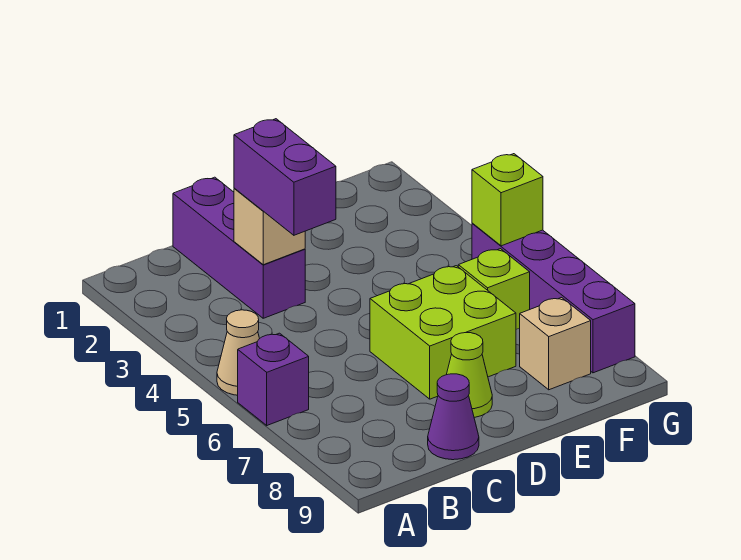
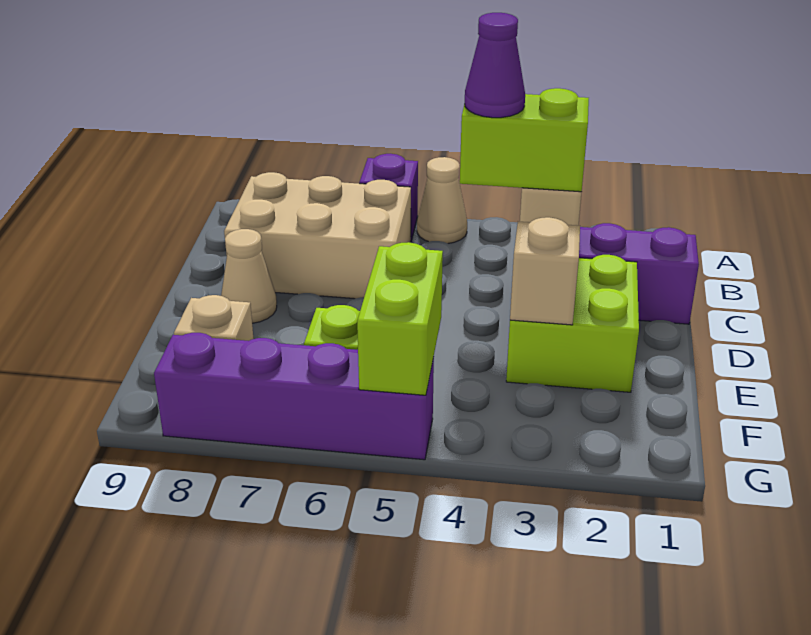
none -> tan brick B6:C8 level 1
purple brick C3:C4 level 3 -> lime brick C3:C4 level 3
purple cone C9 level 1 -> purple cone C4 level 4
lime brick D6:E7 level 1 -> lime brick D2:E3 level 1
lime cone D8 level 1 -> tan cone D8 level 1
none -> tan brick E3 level 2
lime brick G5 level 2 -> lime brick F5:G5 level 2

